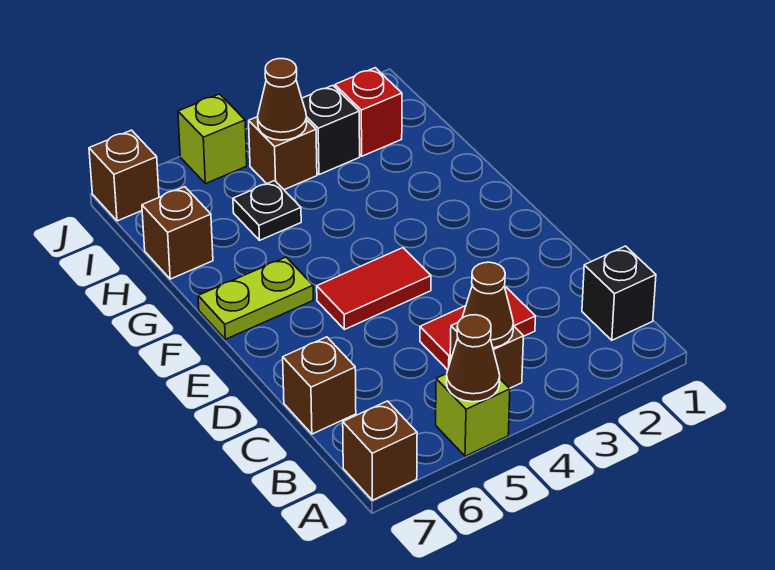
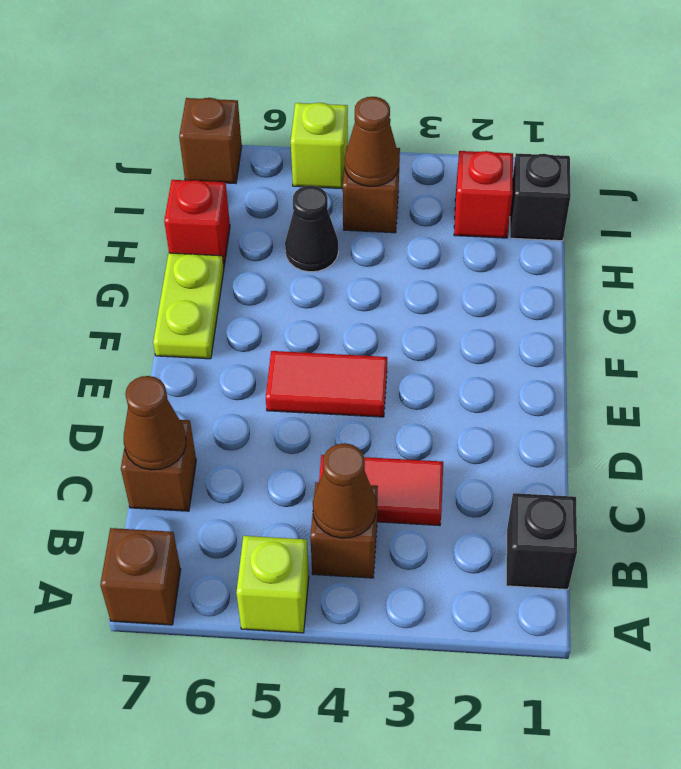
brown cone A5 level 2 -> brown cone C7 level 2
lime plate F6:F7 level 1 -> lime plate F7:G7 level 1
black plate H5 level 1 -> black cone H5 level 1
brown brick H7 level 1 -> red brick H7 level 1
black brick I3 level 1 -> black brick I1 level 1

